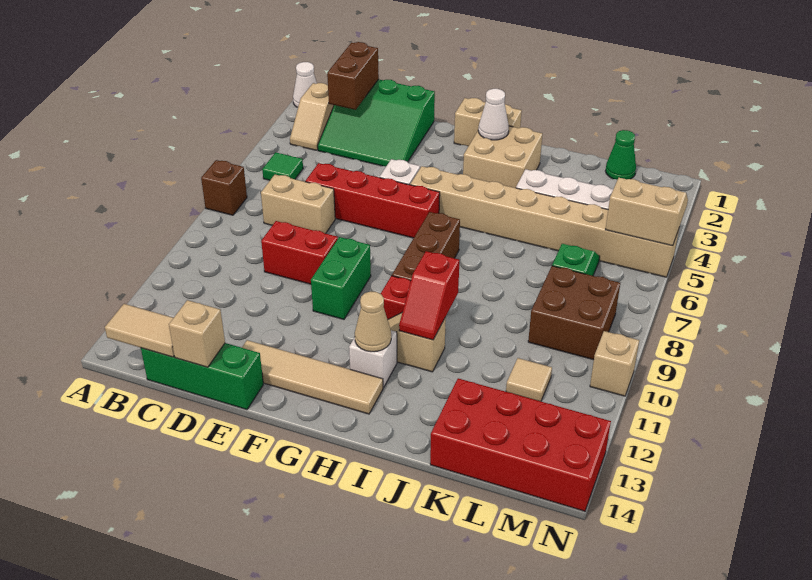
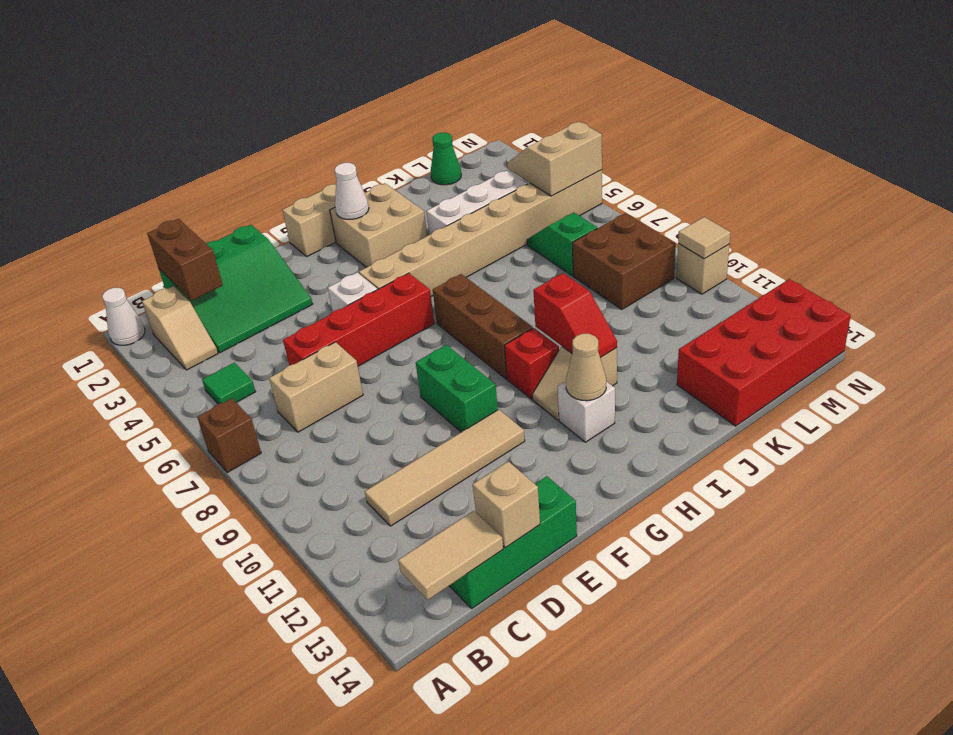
red brick D9:E9 level 1 -> none
tan tile E13:H13 level 1 -> tan tile C11:F11 level 1
tan tile L11 level 1 -> tan tile N10 level 2

